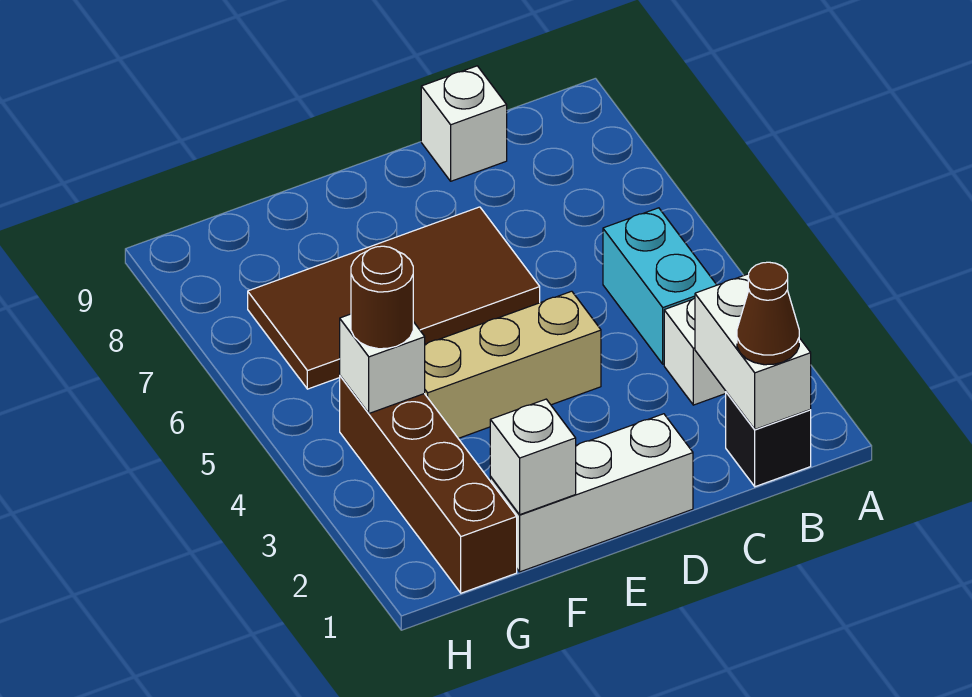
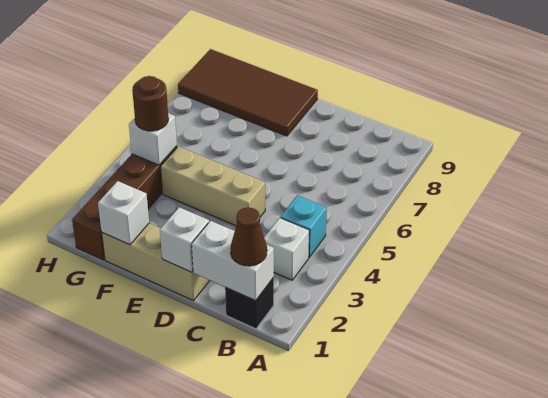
white brick B1:B2 level 2 -> white brick B1:C1 level 2
cyan brick B4:B5 level 1 -> cyan brick B4 level 1
white brick C9 level 1 -> white brick D1 level 2
white brick D1:F1 level 1 -> tan brick D1:F1 level 1
brown tile D6:G7 level 1 -> brown tile E8:H9 level 1

